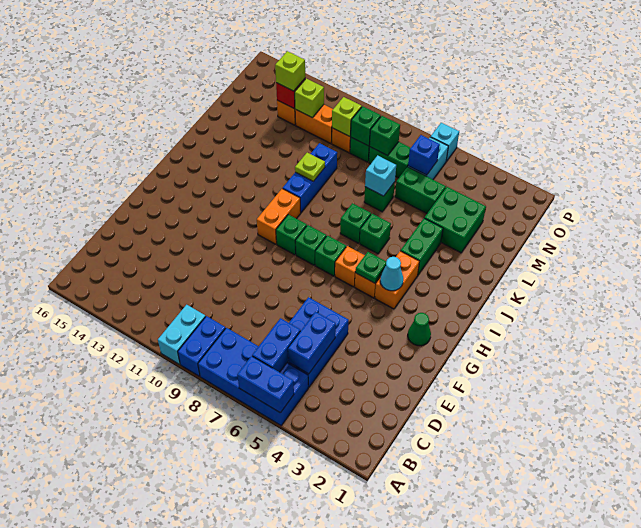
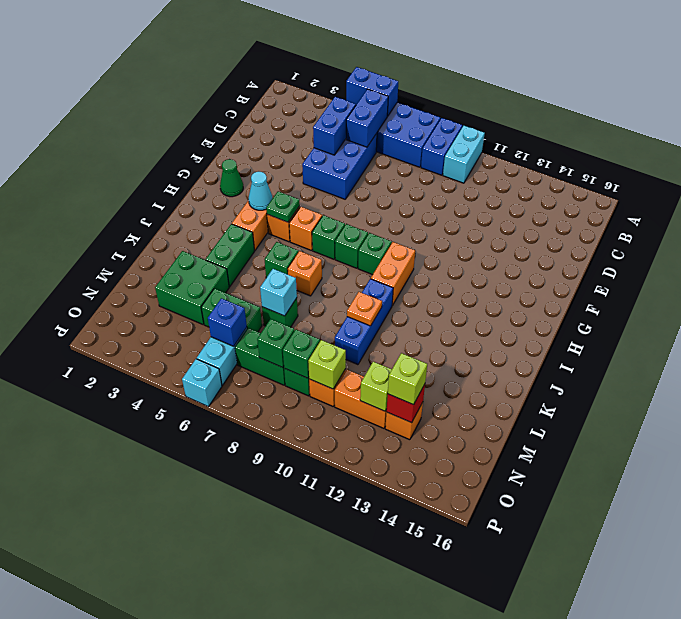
green brick J7 level 1 -> orange brick J7 level 1
lime plate K10 level 2 -> orange plate K10 level 2

